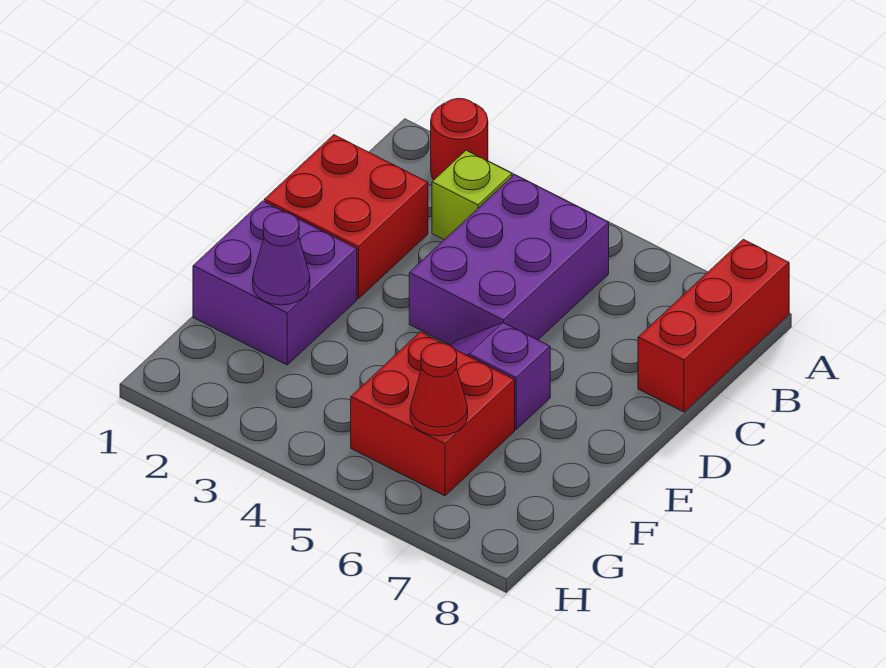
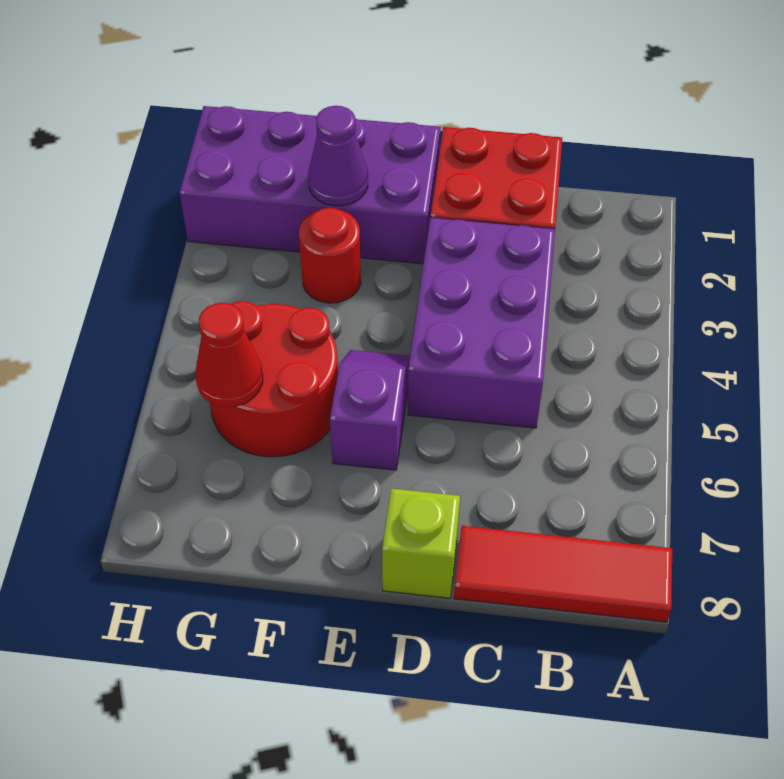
red round brick A2 level 1 -> red round brick F3 level 1
red brick A8:C8 level 1 -> red tile A8:C8 level 1
lime brick B3 level 1 -> lime brick D8 level 1
purple brick B4:D5 level 1 -> purple brick C3:D5 level 1
purple brick E1:F2 level 1 -> purple brick E1:H2 level 1
red brick F5:G6 level 1 -> red round brick F5:G6 level 1

